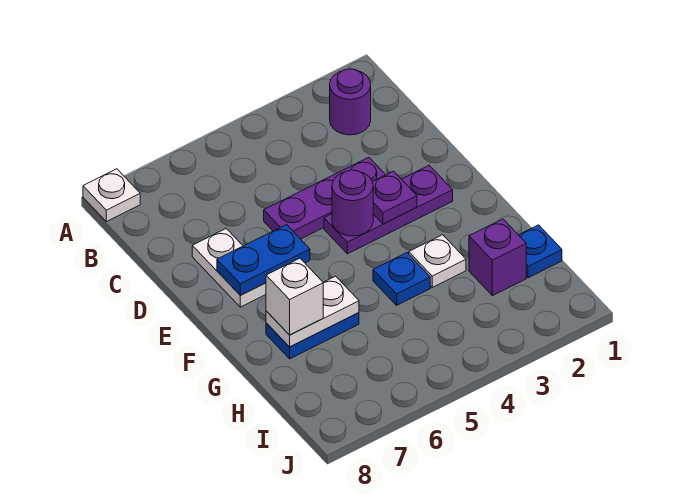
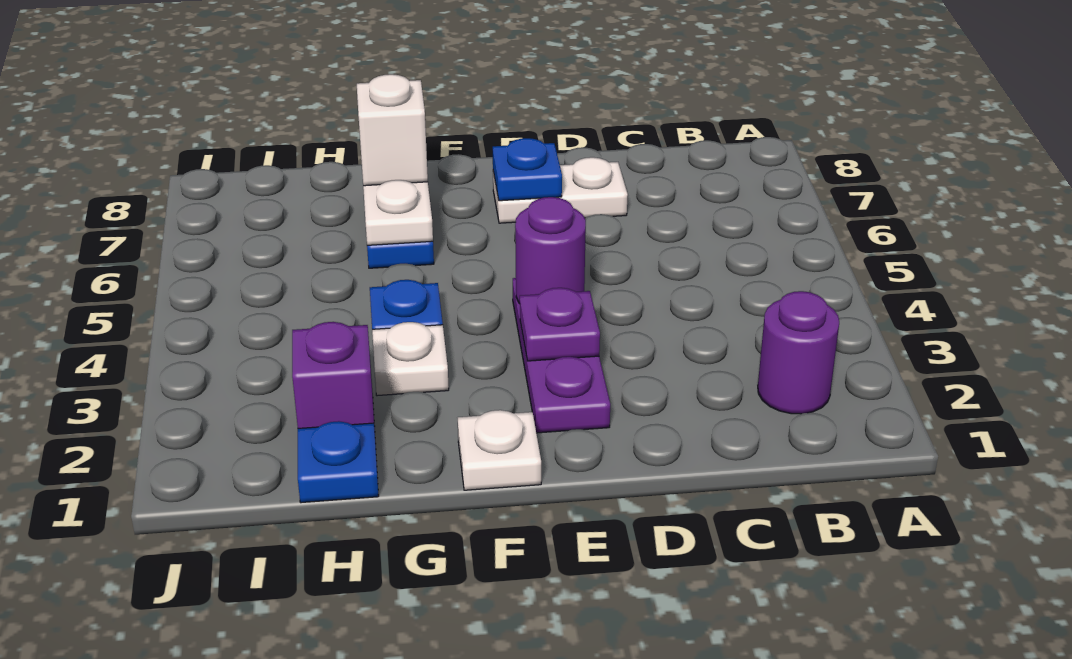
white plate A8 level 1 -> white plate F1 level 1
purple plate D3:D5 level 1 -> none
blue plate E6:E7 level 2 -> blue plate E7 level 2

